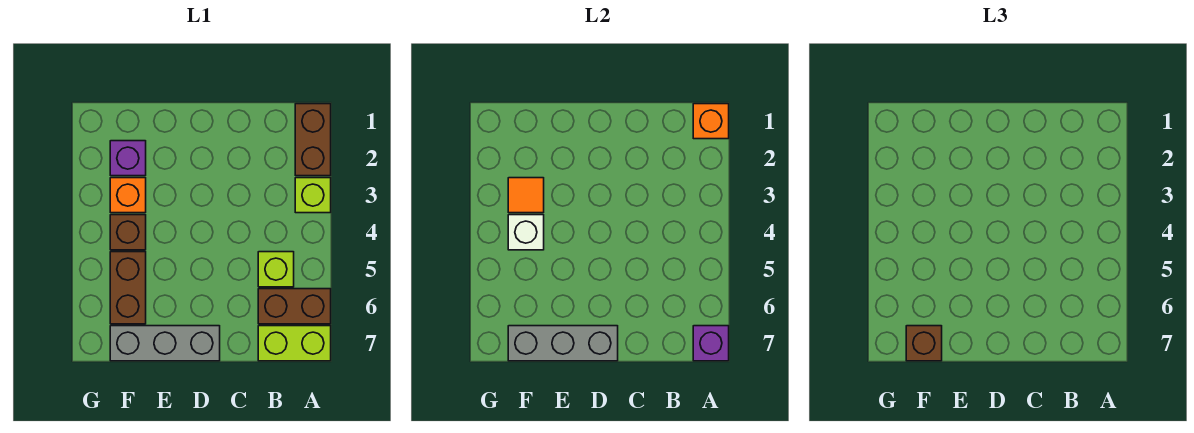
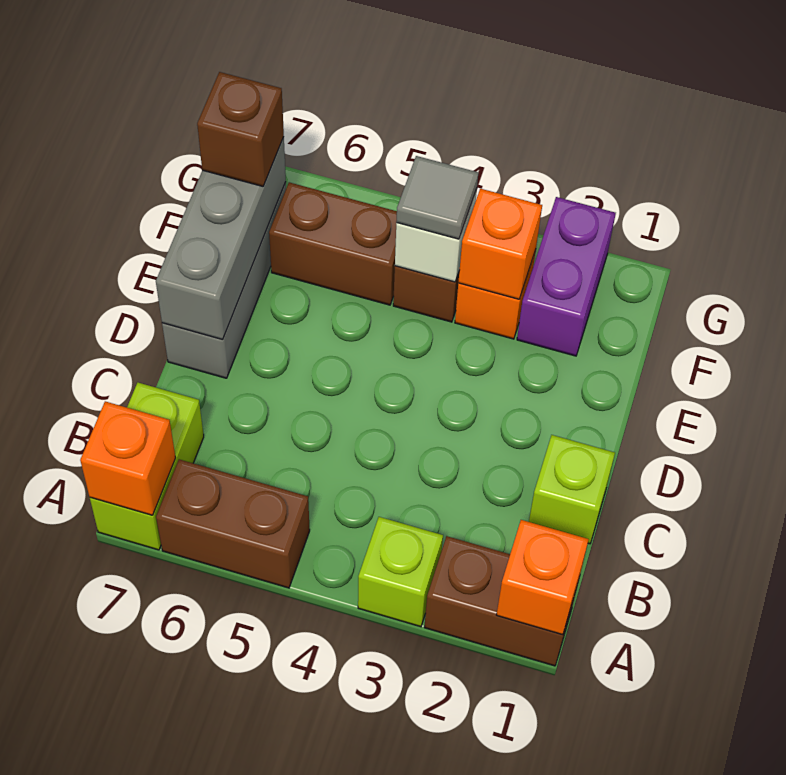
brown brick A6:B6 level 1 -> brown brick A5:A6 level 1
purple brick A7 level 2 -> orange brick A7 level 2
lime brick B5 level 1 -> lime brick C1 level 1
purple brick F2 level 1 -> purple brick F2:G2 level 1
orange tile F3 level 2 -> orange brick F3 level 2
none -> grey tile F4 level 3

